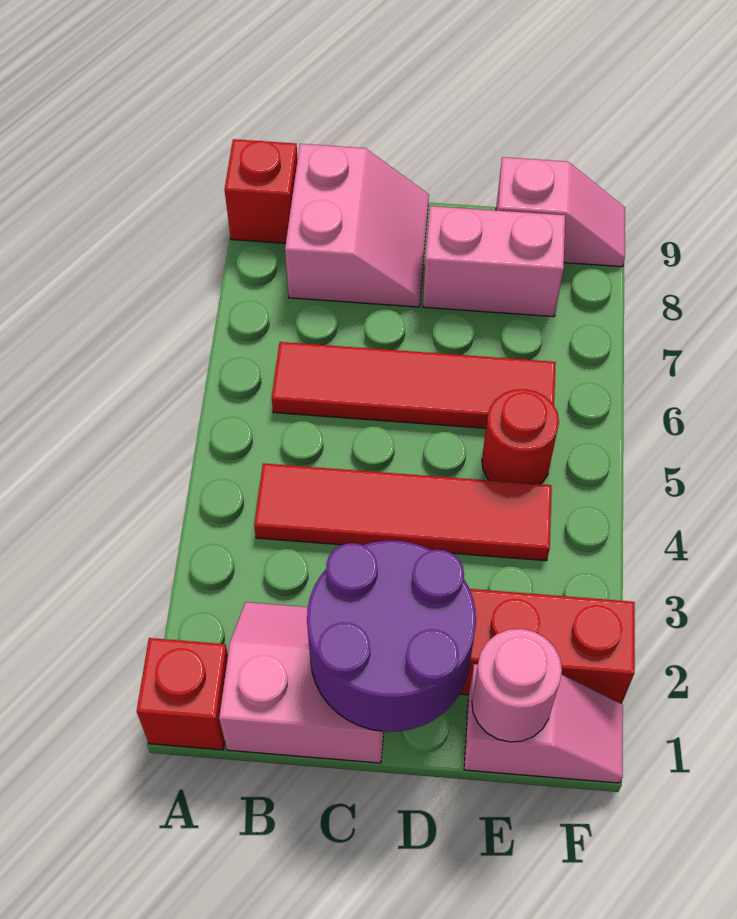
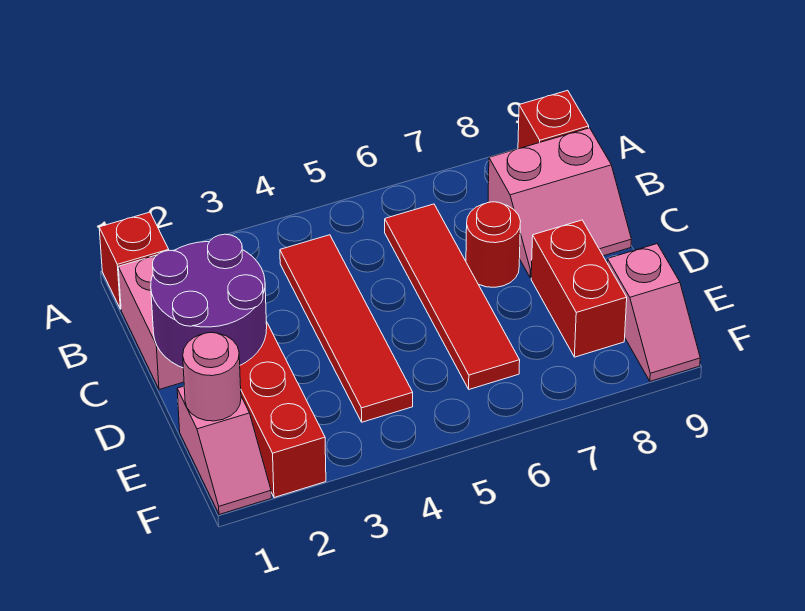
pink brick D8:E8 level 1 -> red brick D8:E8 level 1
red round brick E5 level 1 -> red round brick C7 level 1

